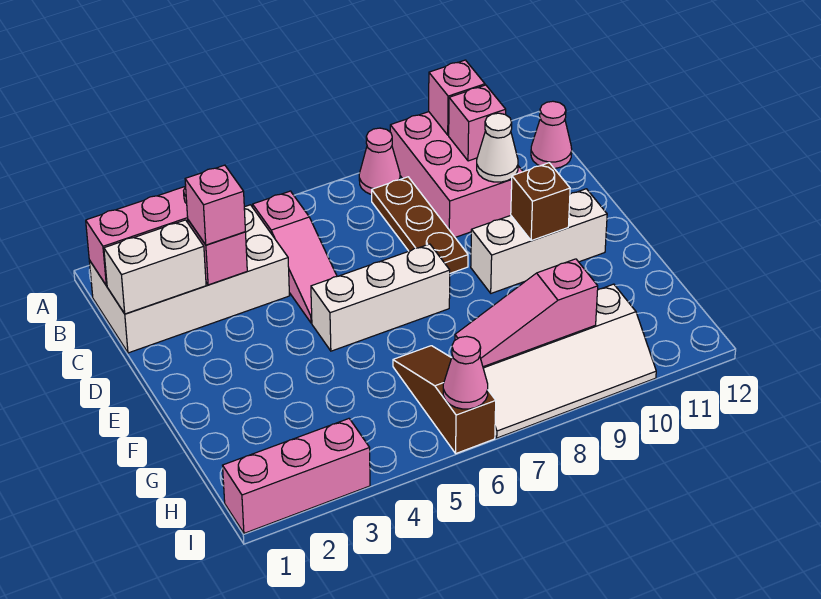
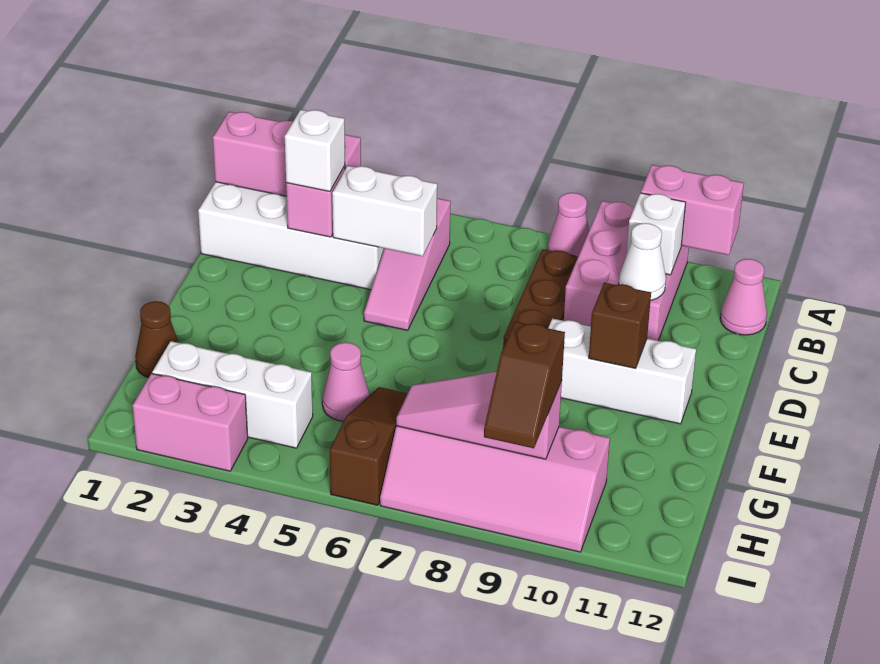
pink brick A10 level 2 -> pink brick A10:A11 level 2
pink brick B10 level 2 -> white brick B10 level 2
white brick C1:C2 level 2 -> white brick C4:C5 level 2
pink brick C3 level 3 -> white brick C3 level 3
white brick E5:E7 level 1 -> white brick H2:H4 level 1
none -> brown cone G1 level 1
white slope H7:I10 level 1 top H -> pink slope H7:I10 level 1 top H
none -> brown slope H9:I9 level 3 top H
pink brick I1:I3 level 1 -> pink brick I2:I3 level 1
pink cone I6 level 2 -> pink cone G5 level 1

